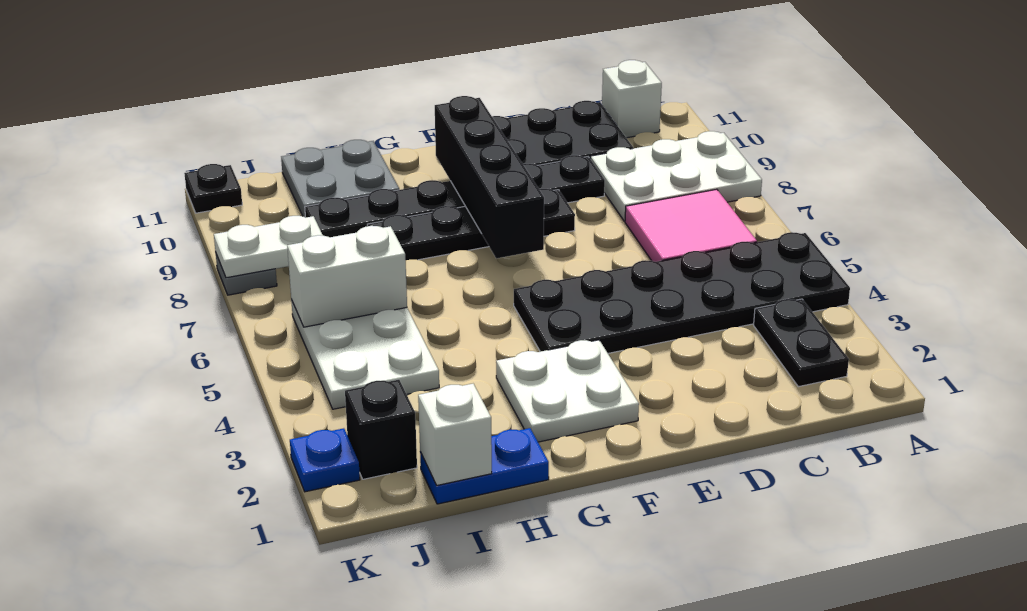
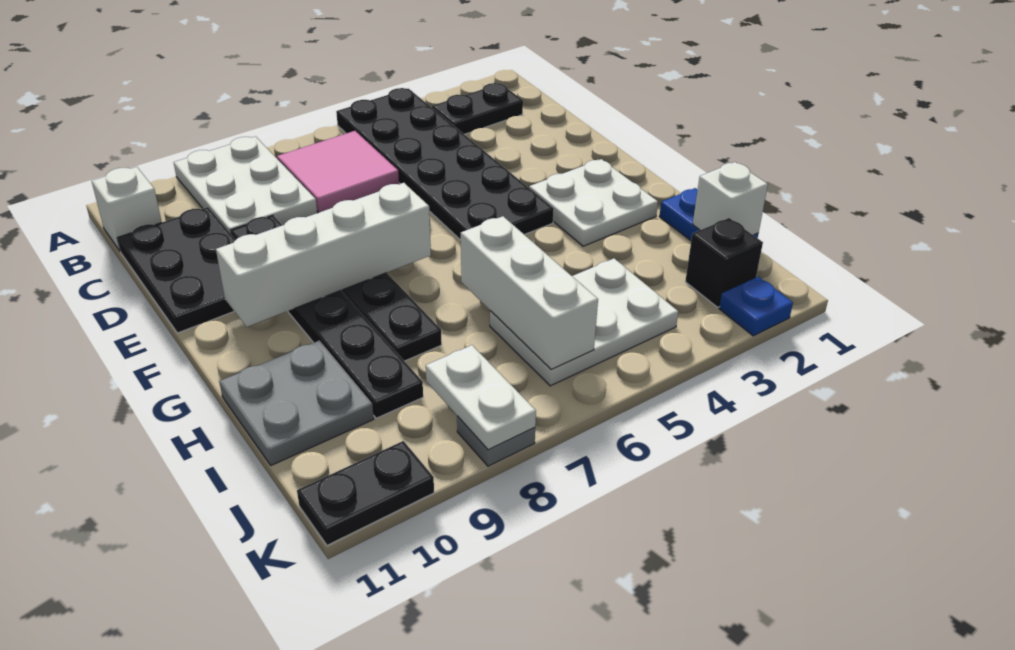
black brick F7:F10 level 2 -> white brick F7:F10 level 2
white brick I6:J6 level 2 -> white brick H6:J6 level 2
black plate K11 level 1 -> black plate K10:K11 level 1

